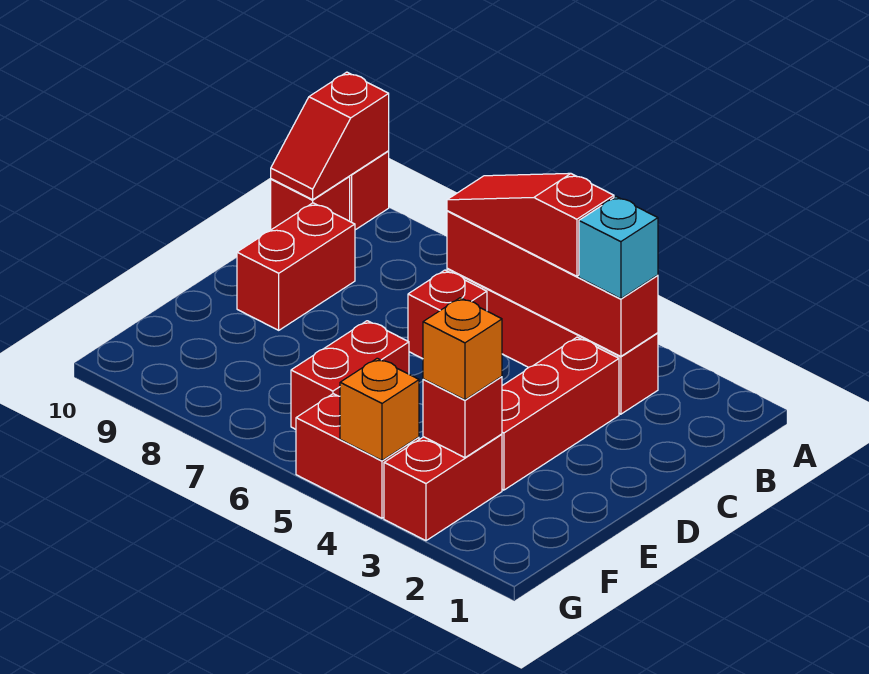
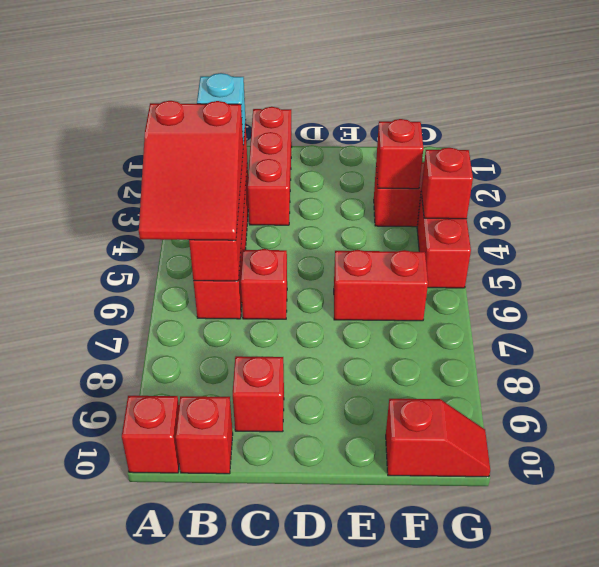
red slope A10:B10 level 2 top A -> red slope F10:G10 level 1 top F
red slope B4:B6 level 3 top 4 -> red slope A4:B6 level 3 top 4
red brick C3:E3 level 1 -> red brick C1:C3 level 1
red brick C9:D9 level 1 -> red brick C9 level 1
orange brick F3 level 3 -> none
orange brick G4 level 2 -> red brick G4 level 2

